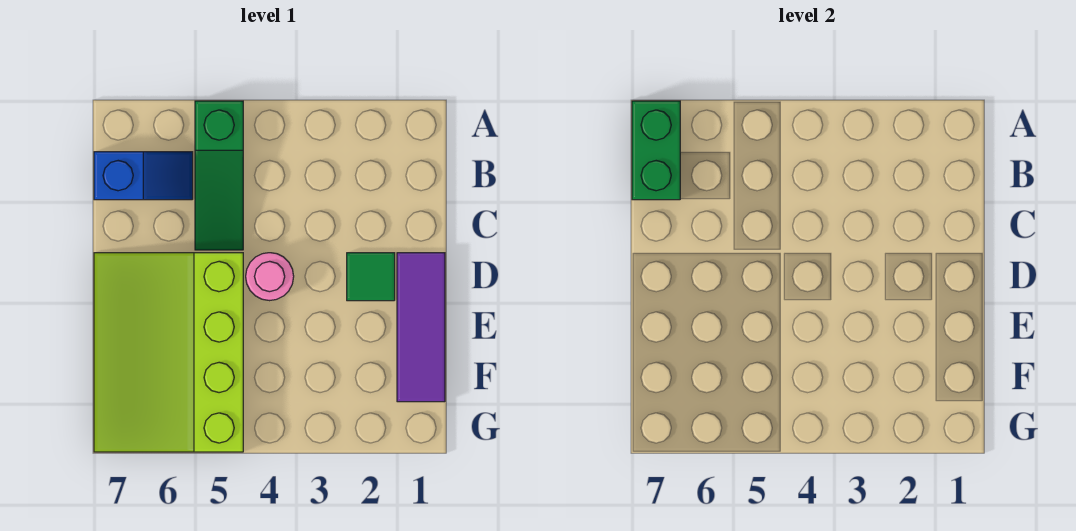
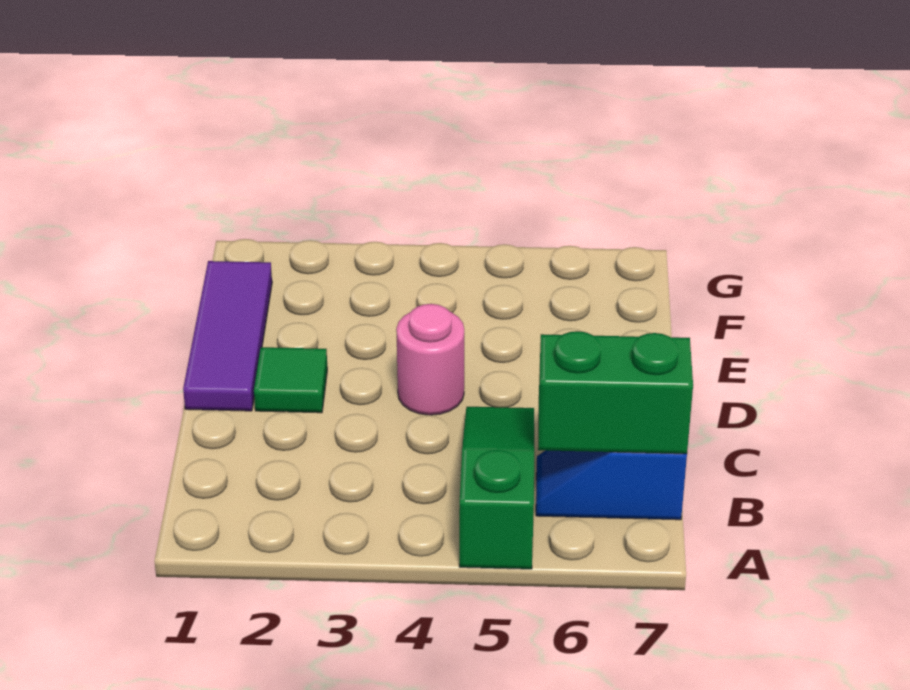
green brick A7:B7 level 2 -> green brick B6:B7 level 2
lime slope D5:G7 level 1 top 5 -> none

